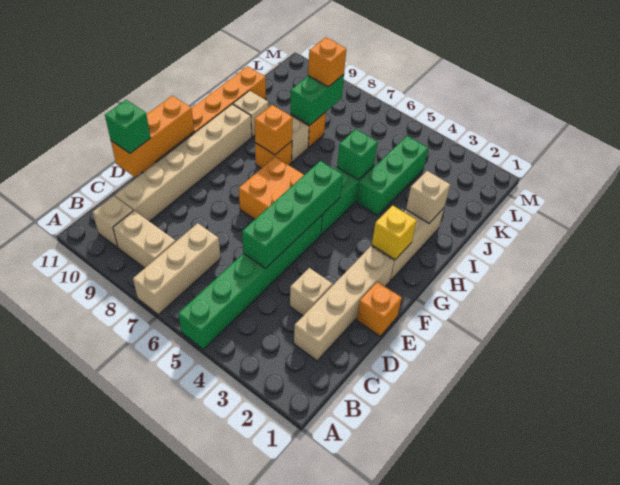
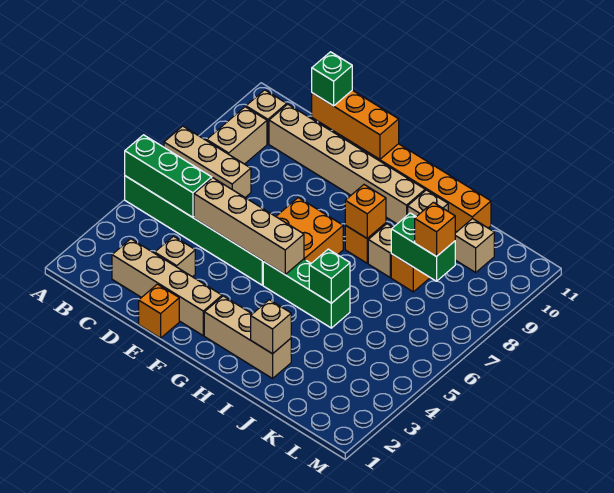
green brick D5:G5 level 2 -> tan brick D5:G5 level 2
yellow brick G2 level 2 -> none
green brick I4:K4 level 1 -> green brick A5:C5 level 2
none -> tan brick K10 level 1

